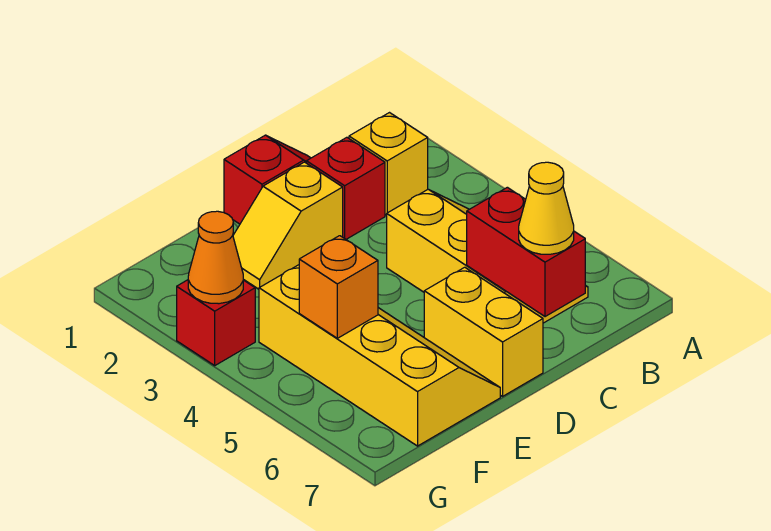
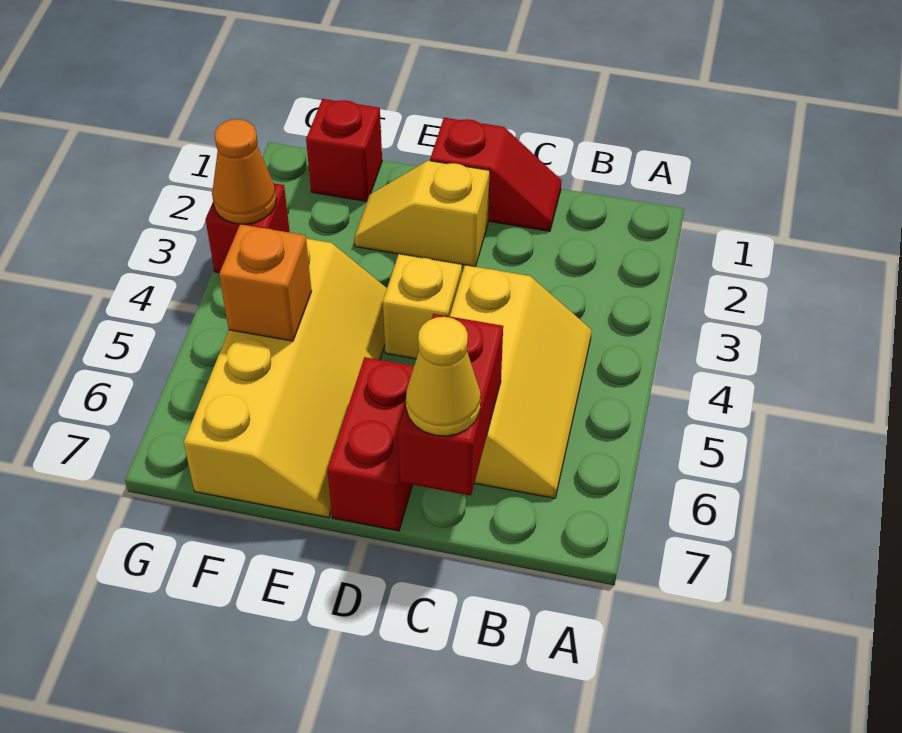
yellow brick B2 level 1 -> yellow brick D4 level 1
red brick C2 level 1 -> red brick F1 level 1
yellow brick D6:D7 level 1 -> red brick D6:D7 level 1

